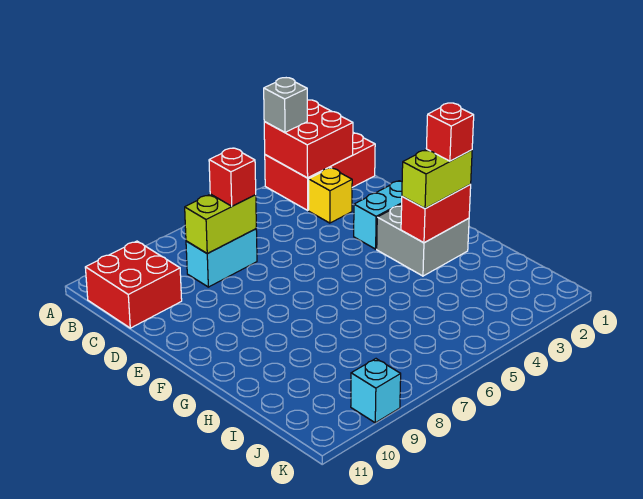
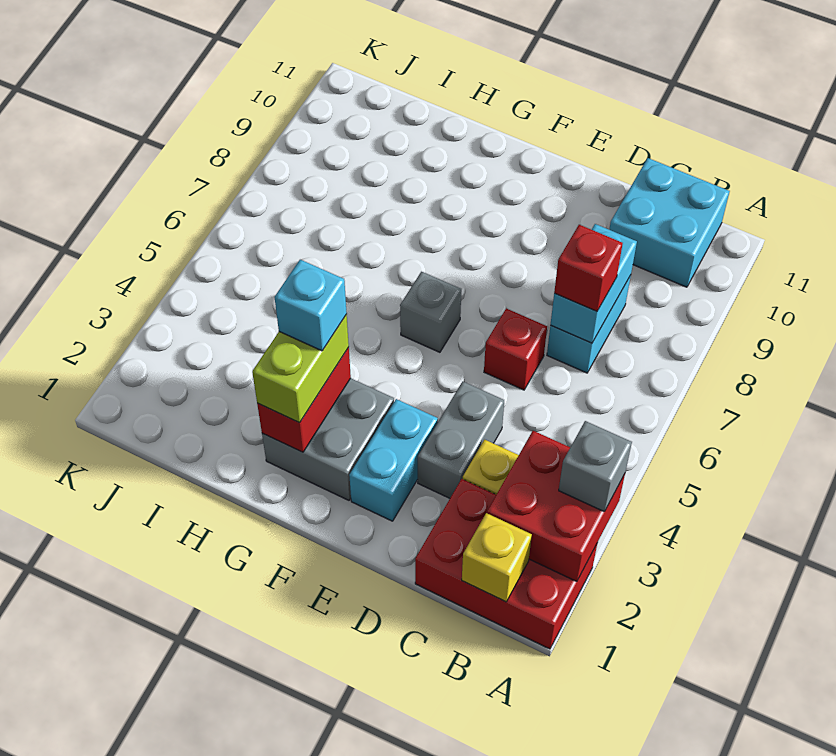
red brick A1:B3 level 1 -> red brick A1:C2 level 1
none -> yellow brick B1 level 2
red brick B10:C11 level 1 -> cyan brick B10:C11 level 1
lime brick C7:C8 level 2 -> cyan brick C7:C8 level 2
none -> grey brick D3:D4 level 1
none -> grey brick F6 level 1
red brick G2 level 4 -> red brick D6 level 1
cyan brick K9 level 1 -> cyan brick G3 level 4

